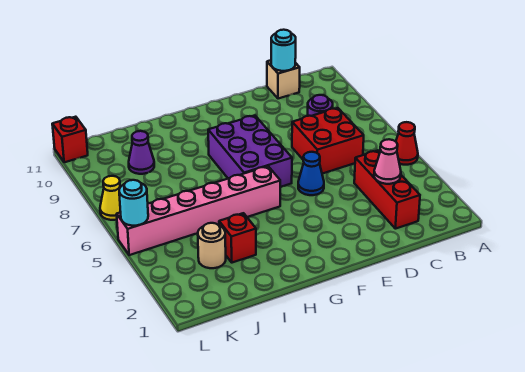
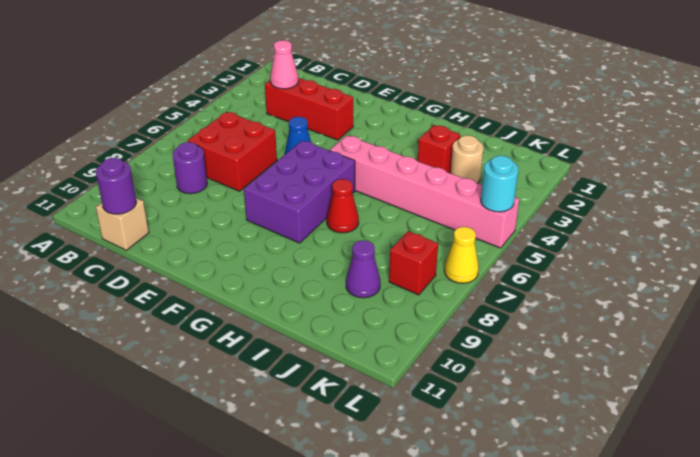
red cone A5 level 1 -> red cone H7 level 1
red brick C2:C4 level 1 -> red brick C3:E3 level 1
cyan round brick C11 level 2 -> purple round brick C11 level 2
red brick L11 level 1 -> red brick K8 level 1

